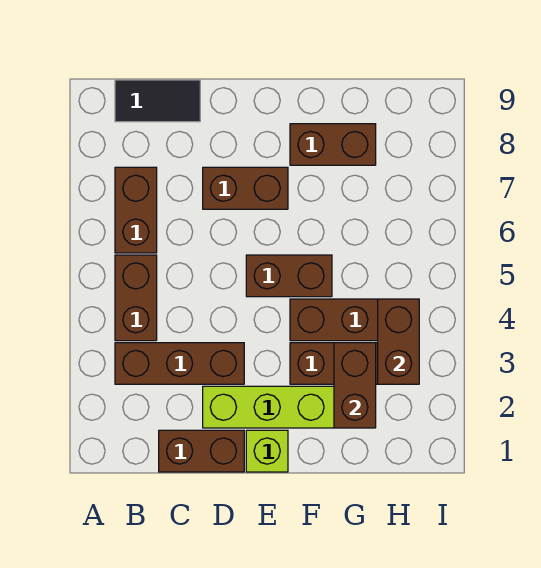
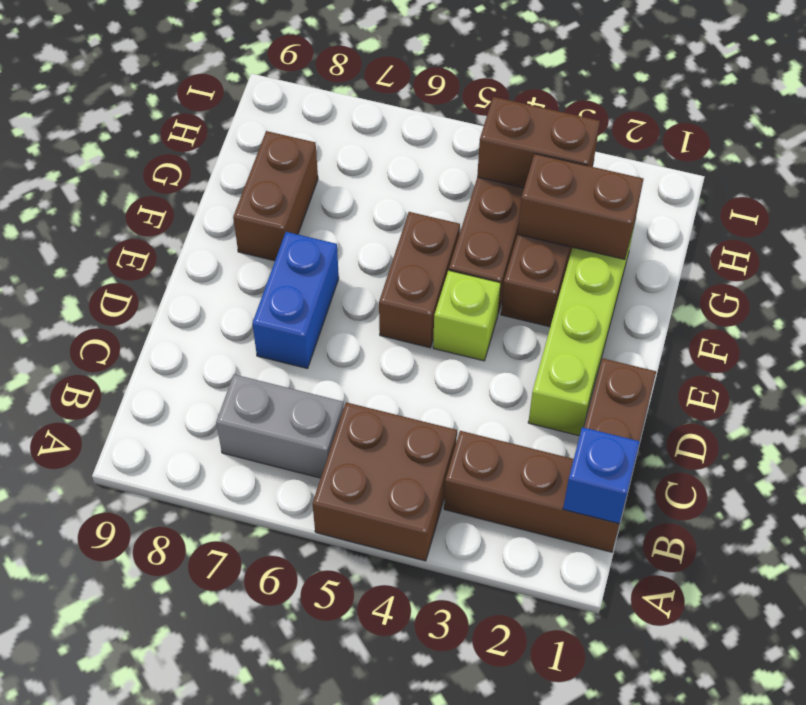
none -> blue brick B1 level 2
brown brick B3:D3 level 1 -> brown brick B1:B3 level 1
brown brick B4:B5 level 1 -> brown brick A4:B5 level 1
brown brick B6:B7 level 1 -> grey brick B6:B7 level 1
black tile B9:C9 level 1 -> none
brown brick D7:E7 level 1 -> blue brick D7:E7 level 1
lime brick E1 level 1 -> lime brick E4 level 1

